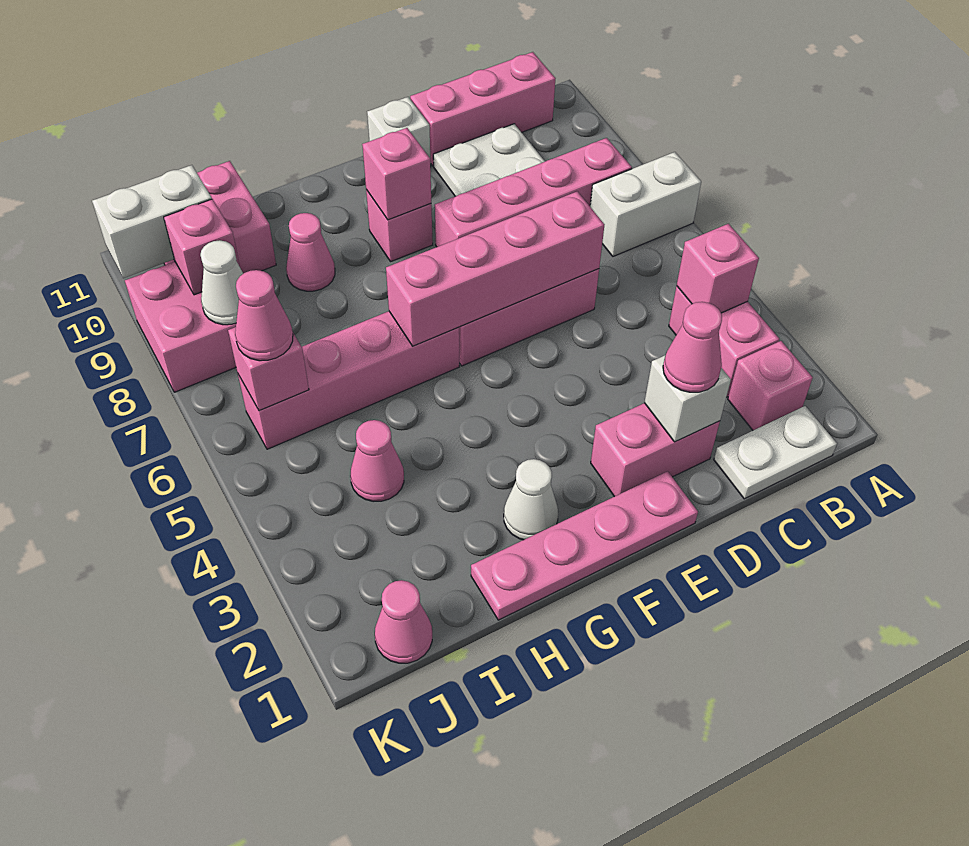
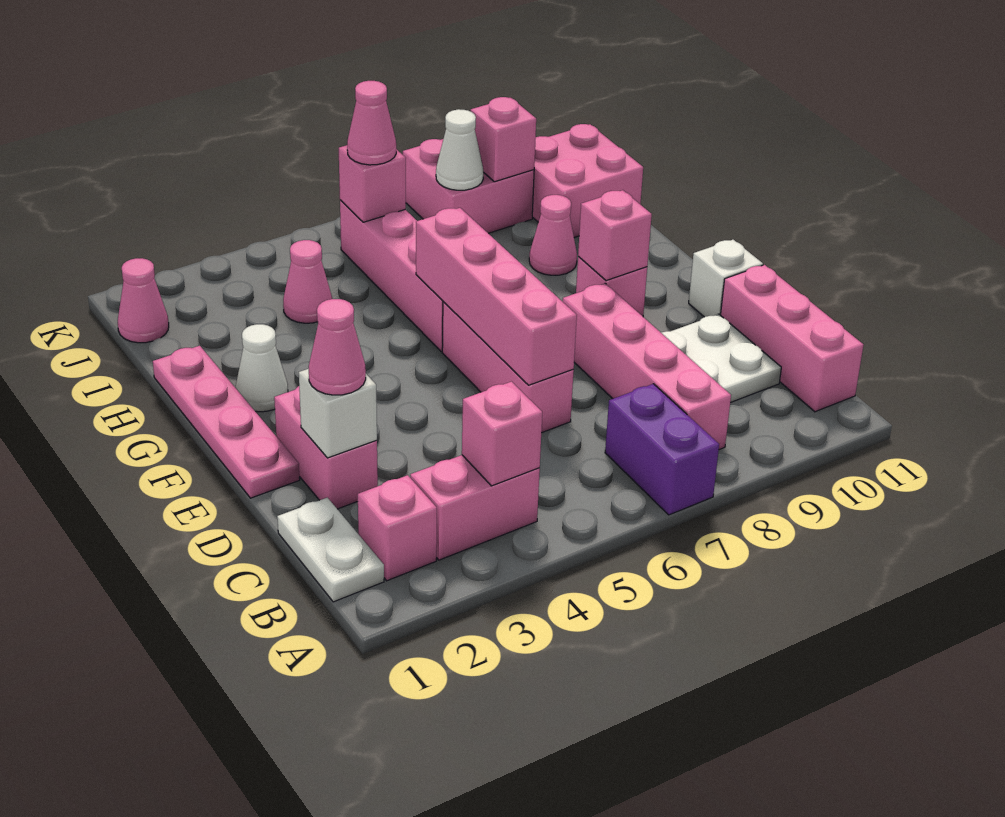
white brick A7:B7 level 1 -> purple brick A7:B7 level 1
white brick J10:K10 level 2 -> none

